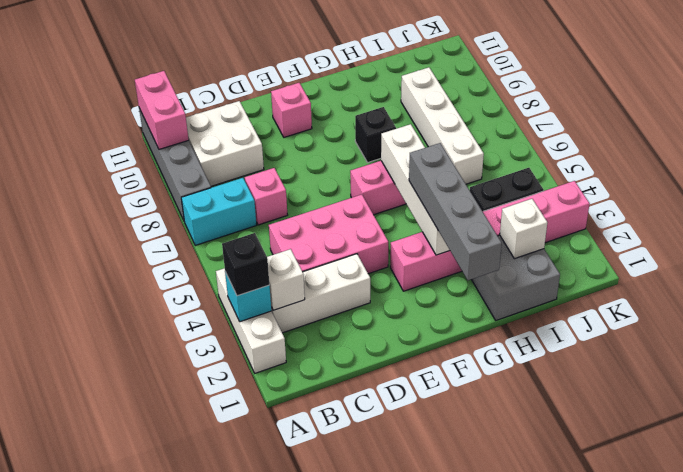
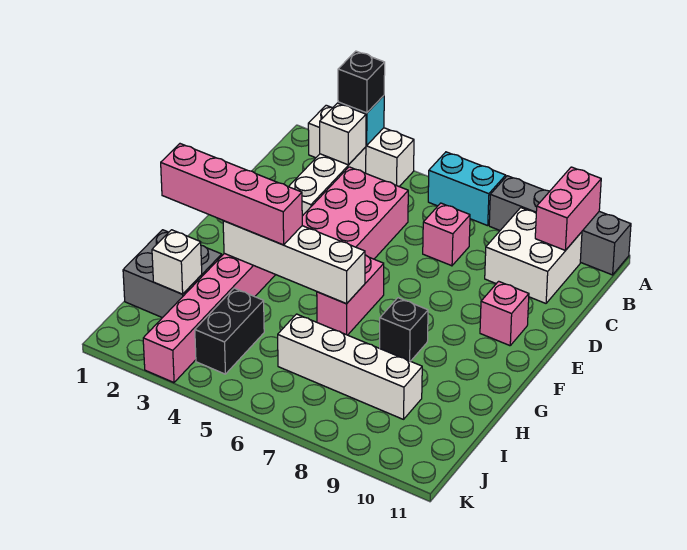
cyan brick A7:B7 level 1 -> cyan brick A6:A7 level 1
pink brick A10:A11 level 2 -> pink brick A10:B10 level 2
grey brick G1:G4 level 3 -> pink brick G1:G4 level 3

